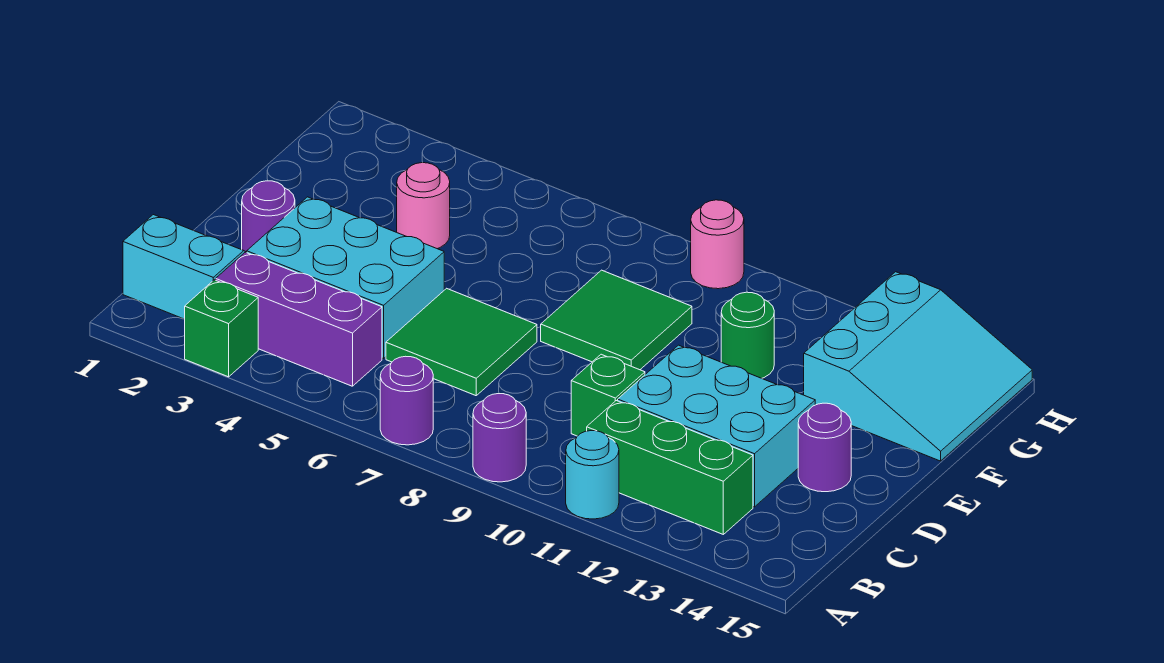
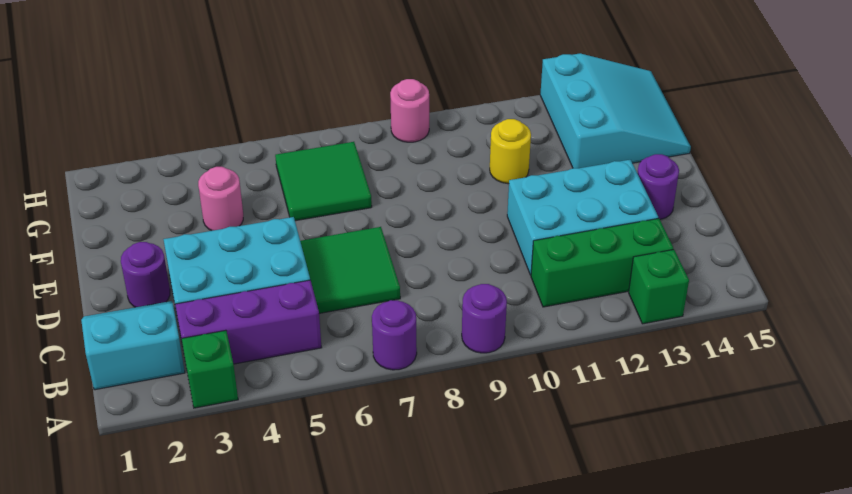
cyan round brick A11 level 1 -> none
green brick C10 level 1 -> green brick A13 level 1
green tile E8:F9 level 1 -> green tile F6:G7 level 1
green round brick F11 level 1 -> yellow round brick F11 level 1

